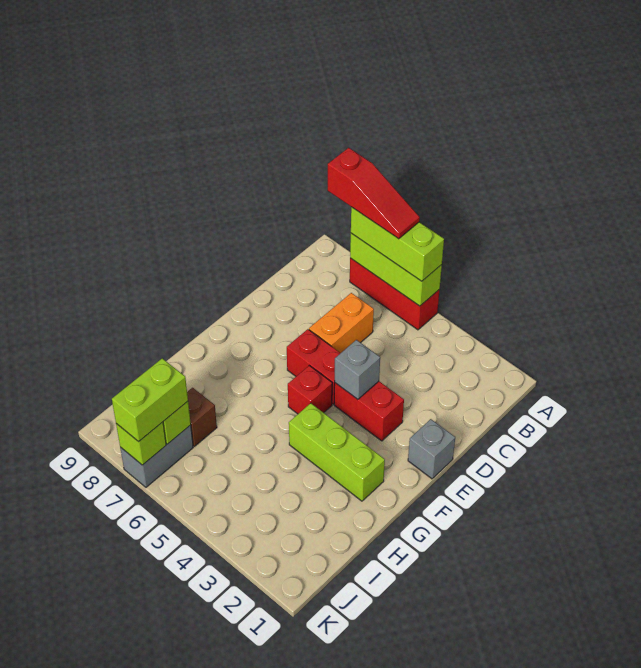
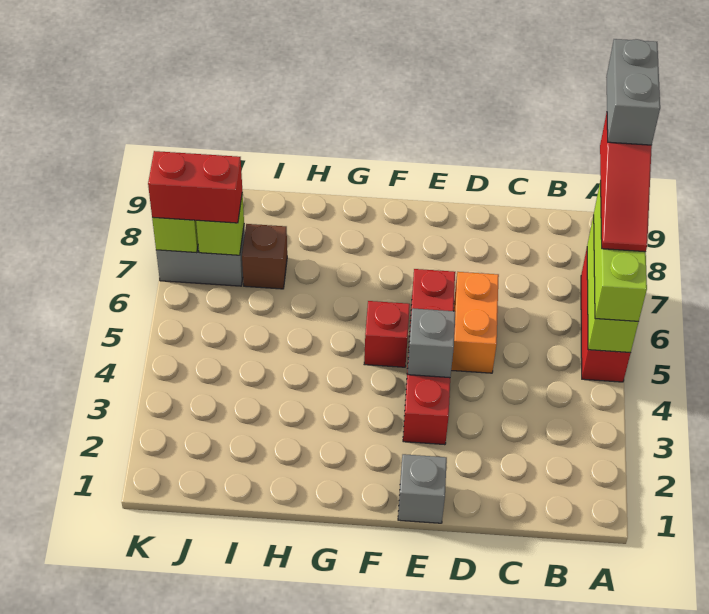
none -> grey brick A8:A9 level 5
orange brick C6:D6 level 1 -> orange brick D5:D6 level 1
lime brick G2:G4 level 1 -> none
lime brick J7:K7 level 3 -> red brick J7:K7 level 3

